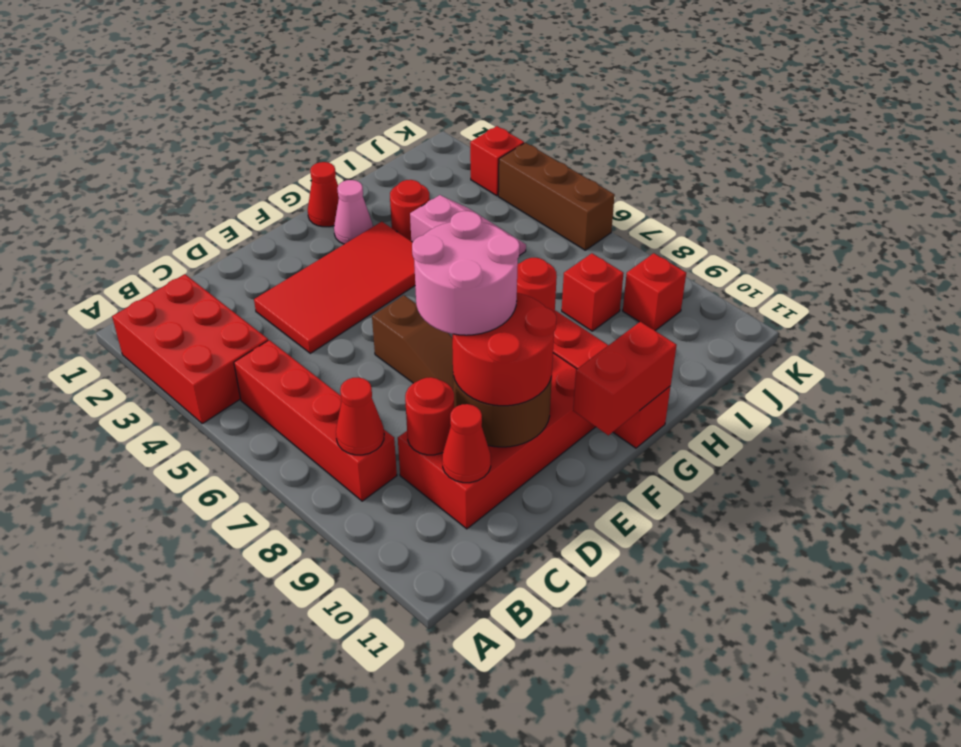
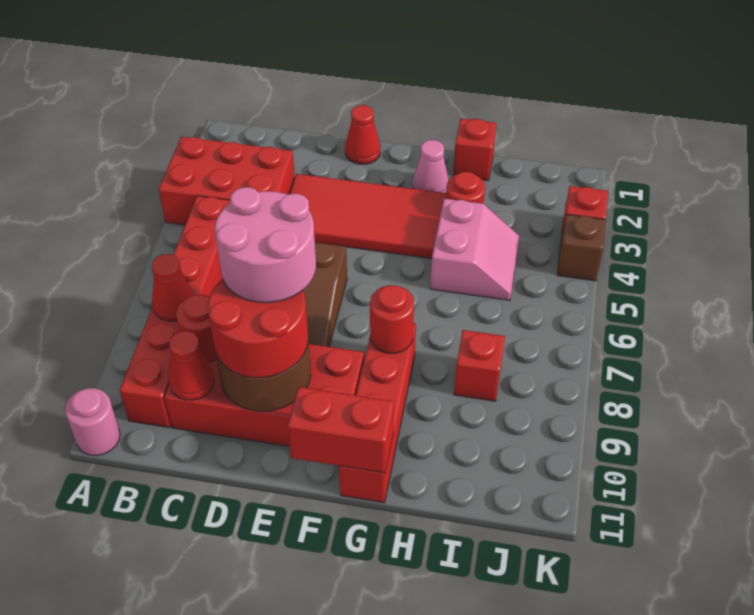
red brick A2:B4 level 1 -> red brick A3:C4 level 1
none -> pink round brick A11 level 1
red brick B5:B8 level 1 -> red brick B5:B10 level 1
red cone G1 level 1 -> red cone E1 level 1
red brick J9 level 1 -> red brick H1 level 1
brown brick K4:K6 level 1 -> brown brick K4 level 1

